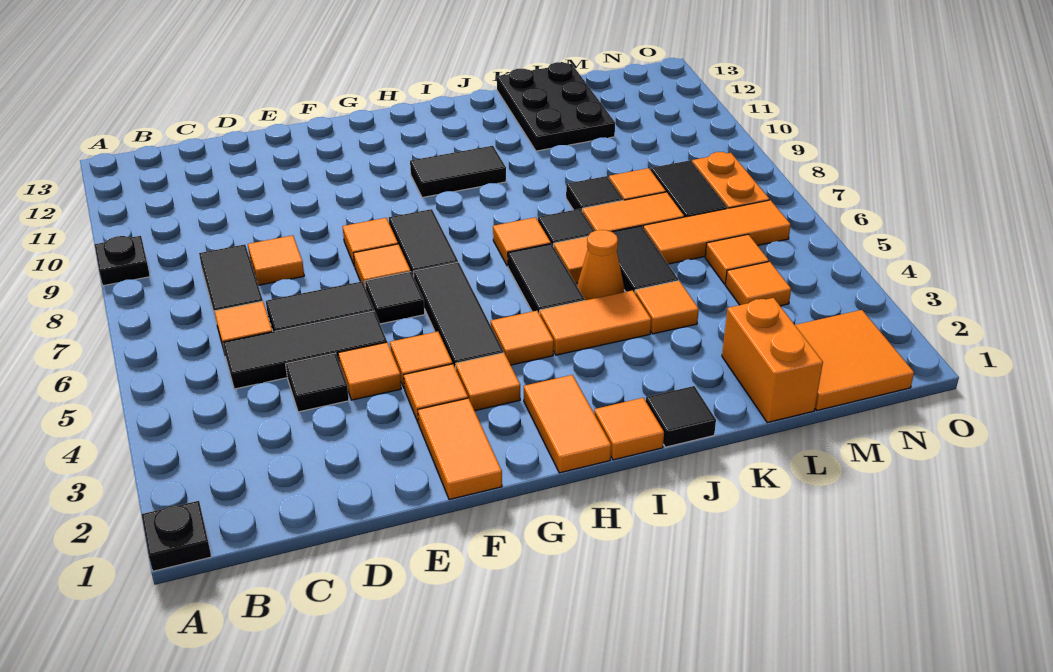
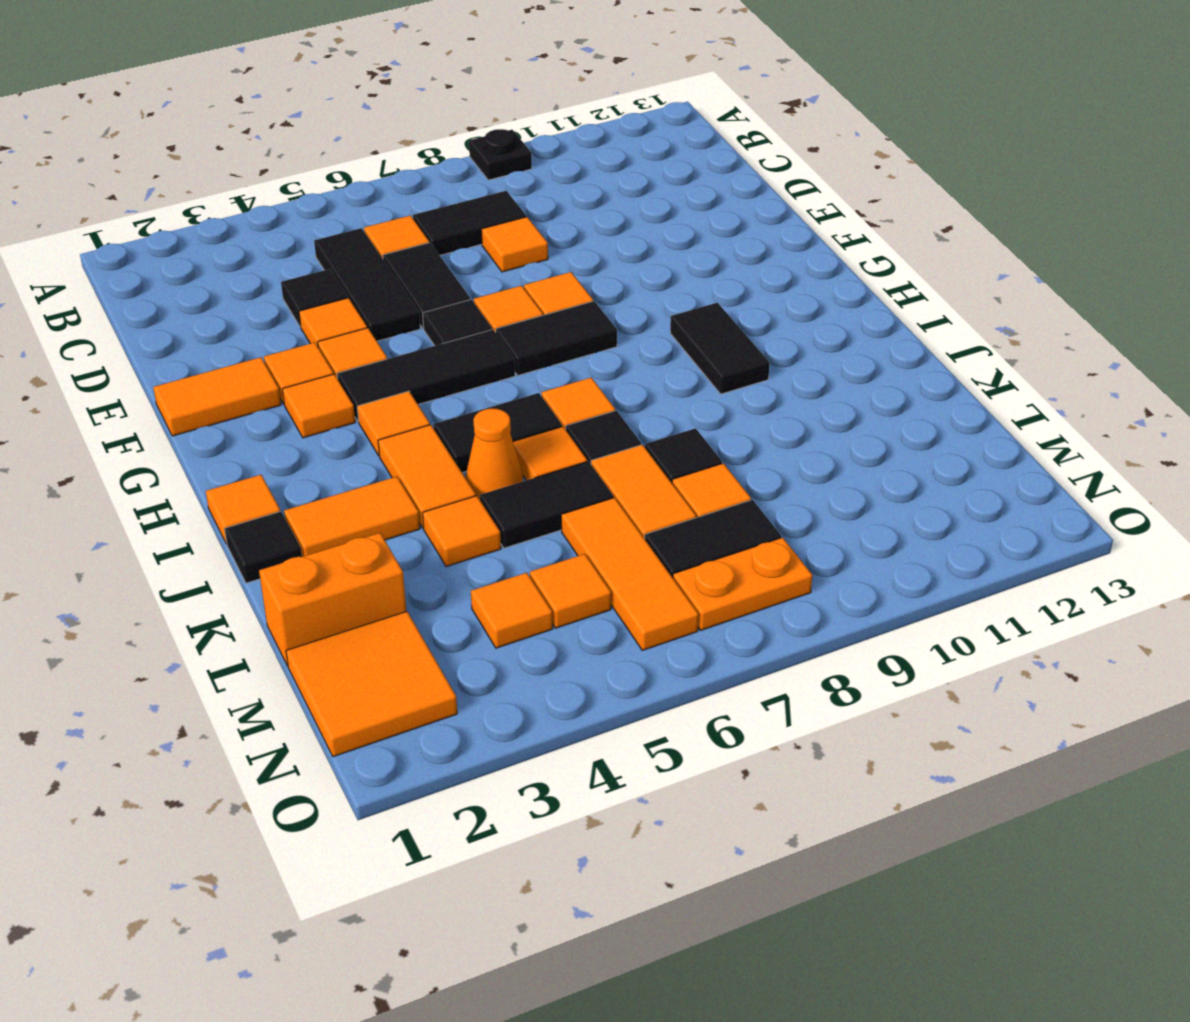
black plate A1 level 1 -> none
orange tile H1:H2 level 1 -> orange tile J2:J3 level 1
black plate K11:L13 level 1 -> none

